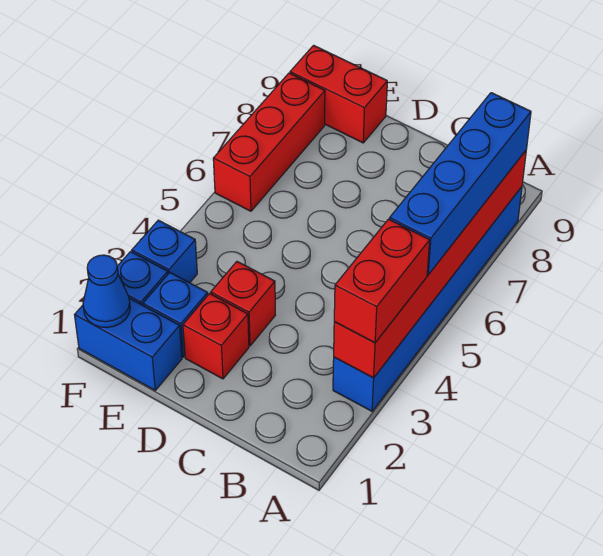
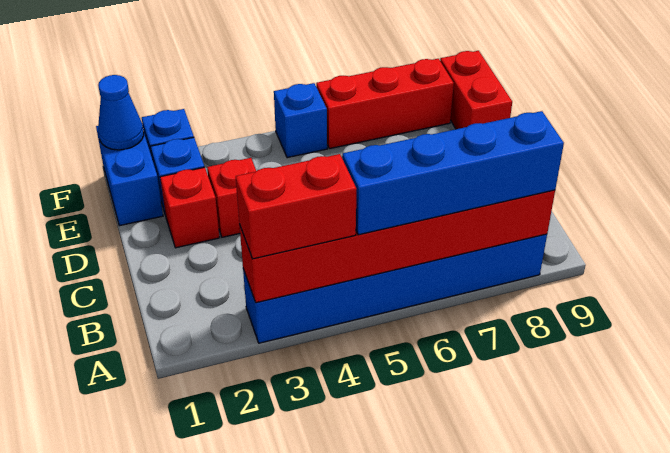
blue brick F3 level 1 -> blue brick F5 level 1

